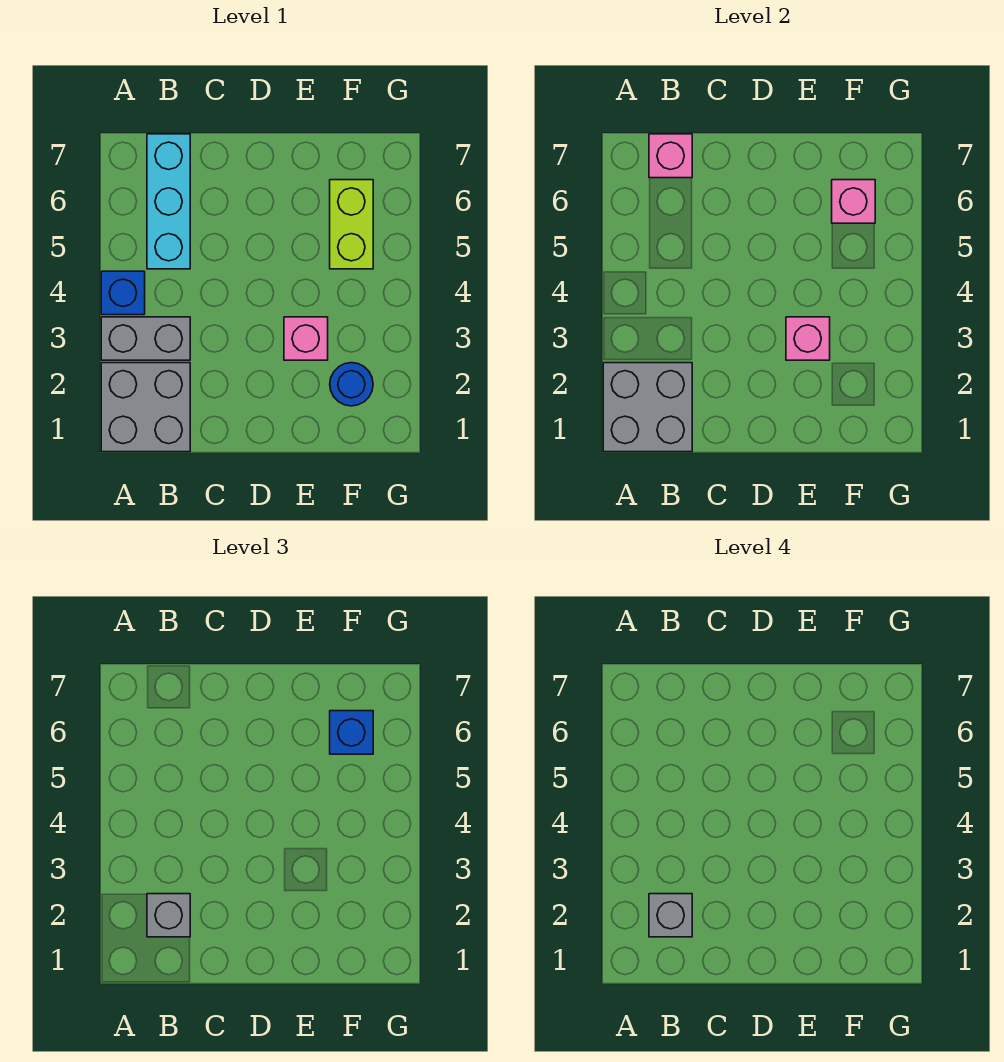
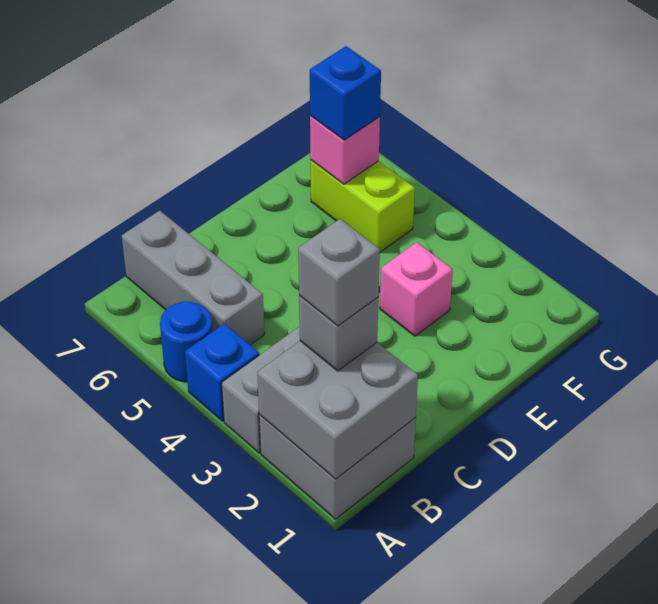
cyan brick B5:B7 level 1 -> grey brick B5:B7 level 1
pink brick B7 level 2 -> none
pink brick E3 level 2 -> none
blue round brick F2 level 1 -> blue round brick A5 level 1

